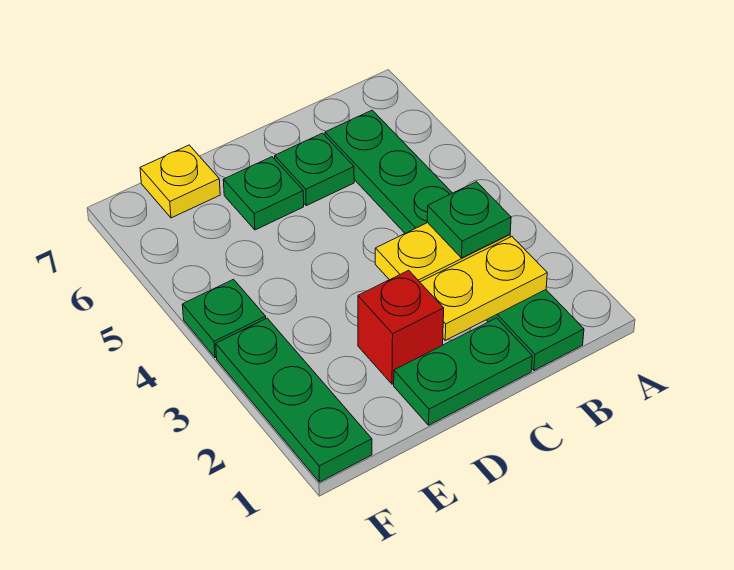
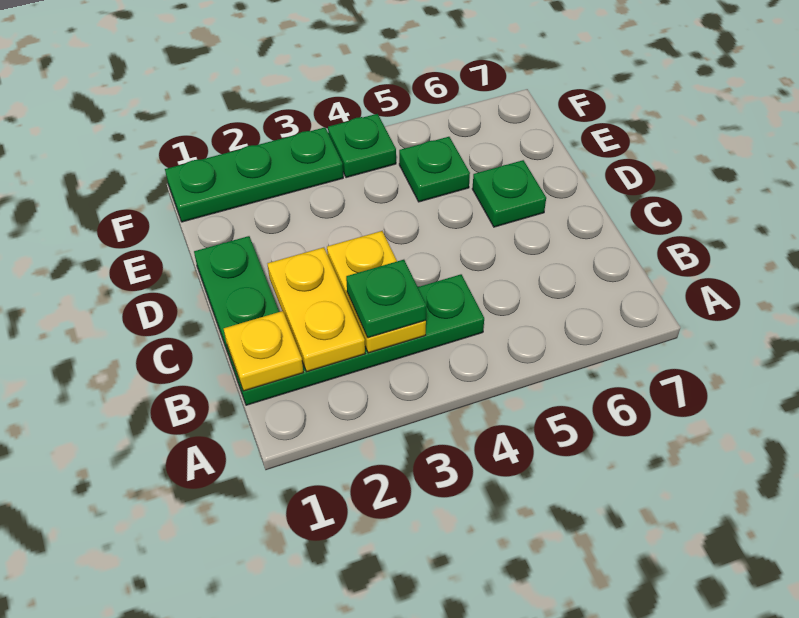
green plate B1:B6 level 1 -> green plate B1:B4 level 1
green plate C6 level 1 -> green plate E5 level 1
red brick D2 level 1 -> none
yellow plate E7 level 1 -> yellow plate B1 level 2

